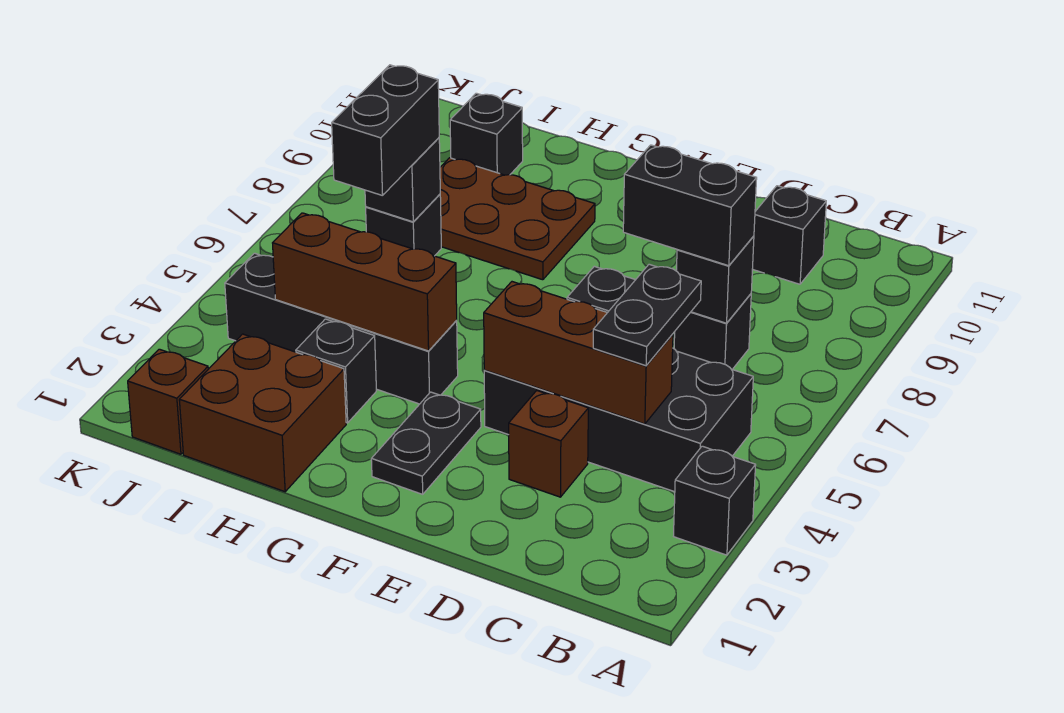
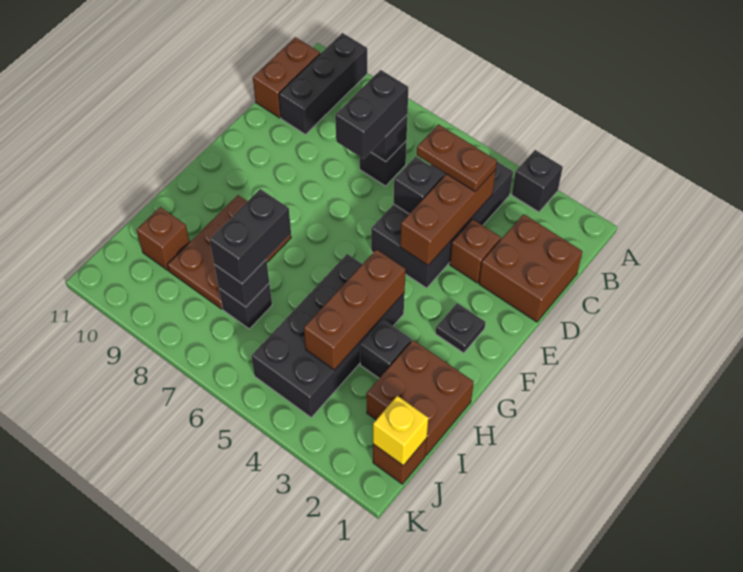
none -> brown brick B11:C11 level 1
none -> brown brick C1:D2 level 1
black plate C4:C5 level 3 -> brown plate C4:C5 level 3
black brick C10 level 1 -> black brick A10:C10 level 1
black plate F2:F3 level 1 -> black plate F2 level 1
black brick G4:J4 level 1 -> black brick G4:J5 level 1
black brick I6:I7 level 3 -> black brick H7:I7 level 3
black brick I10 level 1 -> brown brick I10 level 1
none -> yellow brick J1 level 2

